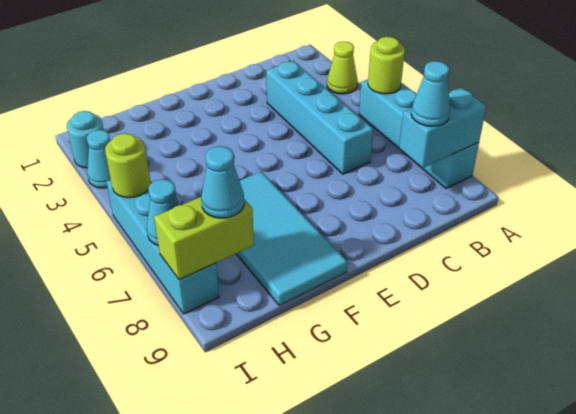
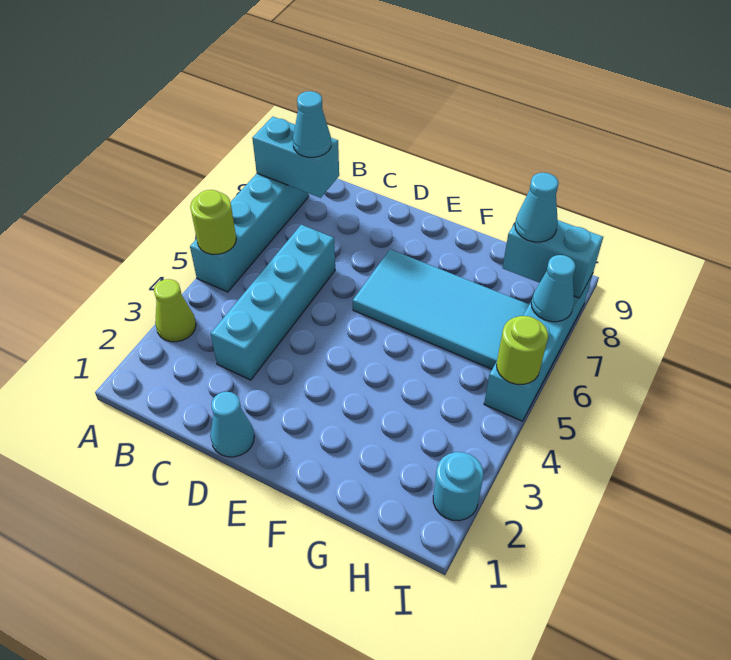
cyan tile F6:G9 level 1 -> cyan tile E6:H7 level 1
lime brick H8:I8 level 2 -> cyan brick H8:I8 level 2
cyan cone I3 level 1 -> cyan cone D1 level 1

